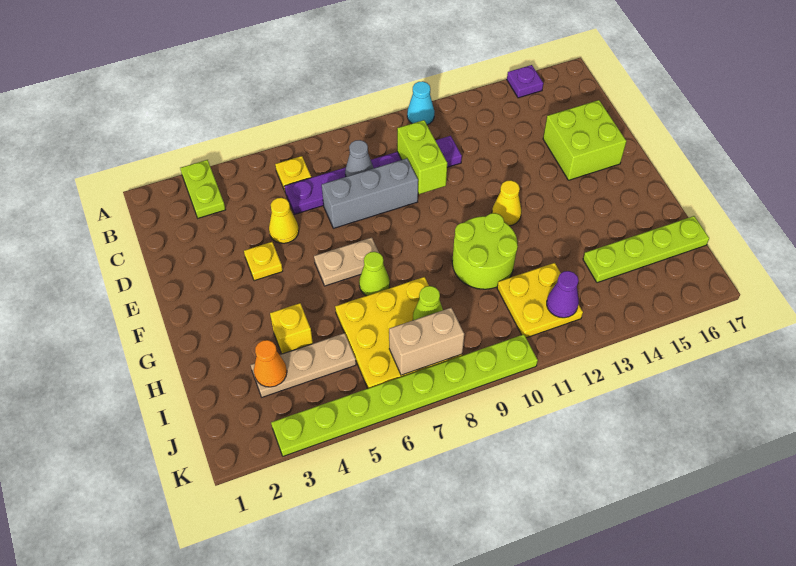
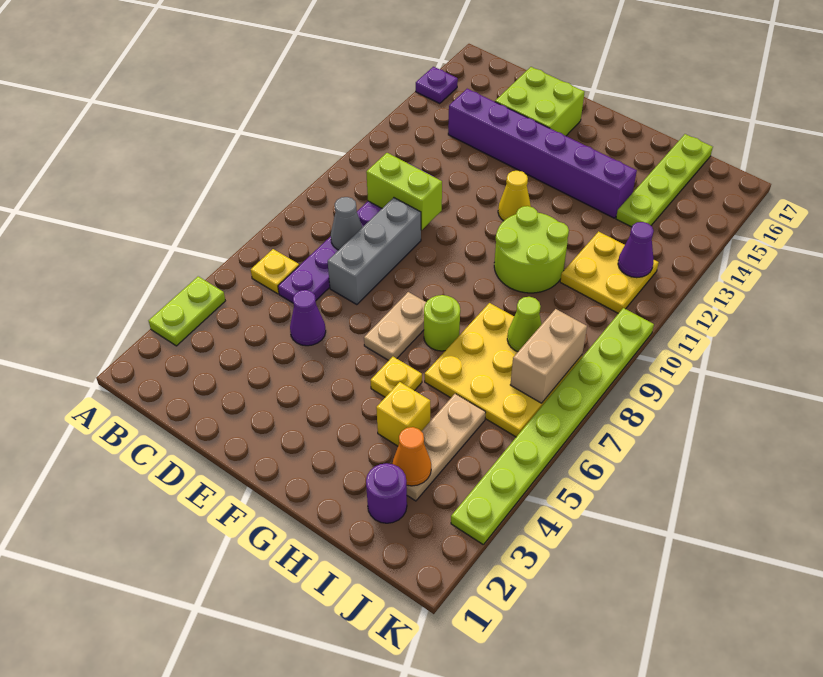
lime plate A3:B3 level 1 -> lime plate A3:A4 level 1
cyan cone A11 level 1 -> none
none -> purple brick C14:H14 level 1
yellow cone D5 level 1 -> purple cone D5 level 1
yellow plate E4 level 1 -> yellow plate G5 level 1
lime cone G7 level 1 -> lime round brick G7 level 1
none -> purple round brick I2 level 1

